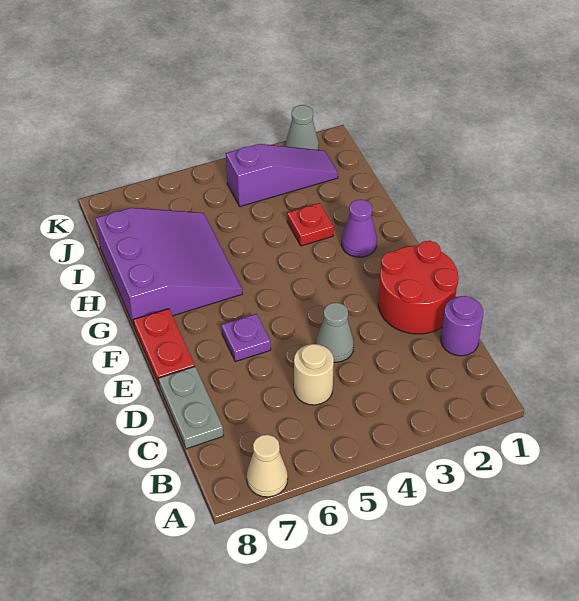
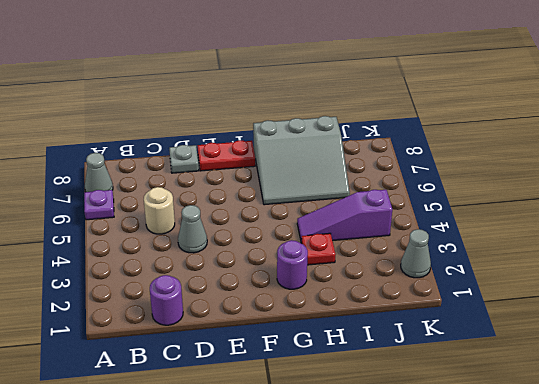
tan cone A7 level 1 -> grey cone A7 level 1
grey plate C8:D8 level 1 -> grey plate D8 level 1
red round brick D1:E2 level 1 -> none
purple plate E6 level 1 -> purple plate A6 level 1
purple cone G2 level 1 -> purple round brick G2 level 1
purple slope G6:I8 level 1 top 8 -> grey slope G6:I8 level 1 top 8
purple slope J2:J4 level 1 top 4 -> purple slope H4:J4 level 1 top J

